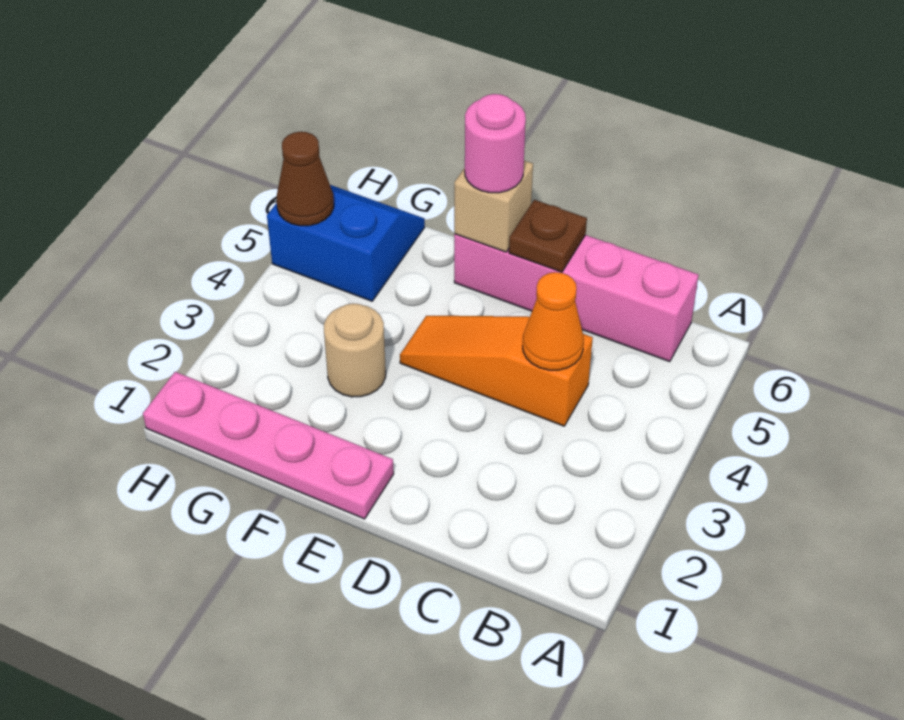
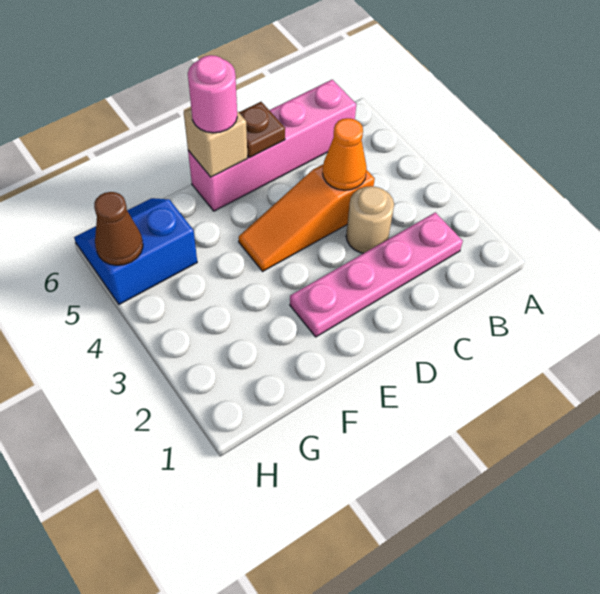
pink plate E1:H1 level 1 -> pink plate B2:E2 level 1
tan round brick F3 level 1 -> tan round brick C3 level 1

